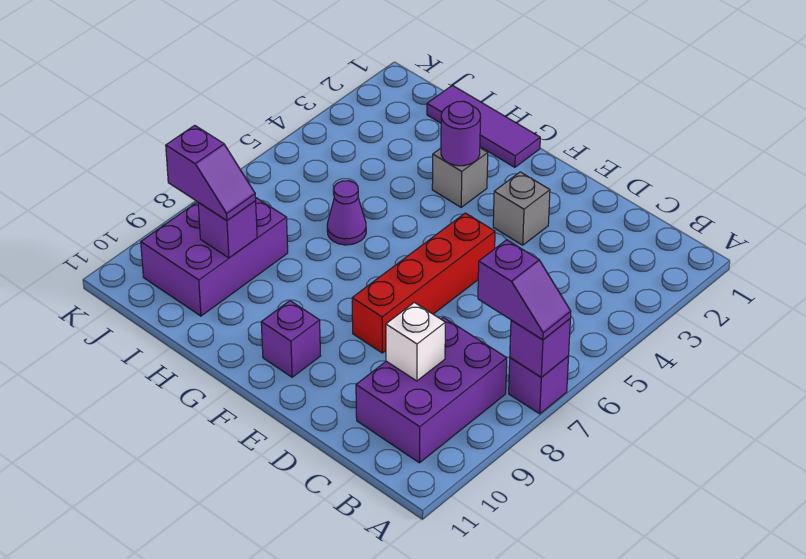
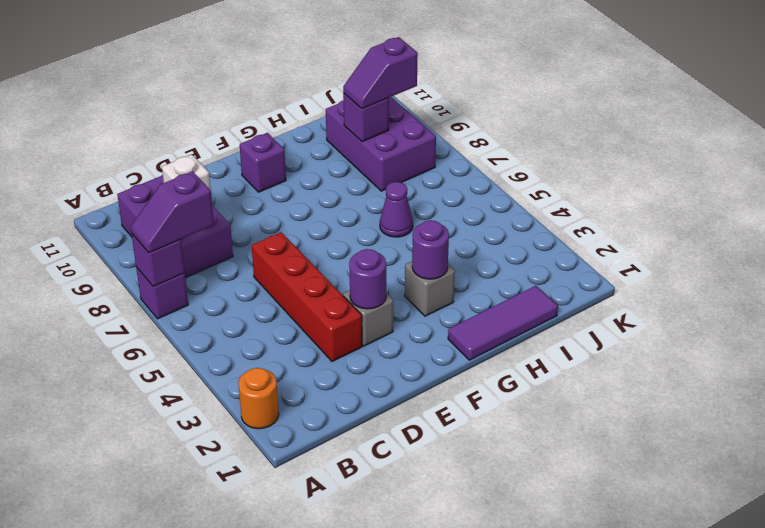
none -> orange round brick A2 level 1
none -> purple round brick E3 level 2
red brick E5:E8 level 1 -> red brick D3:D6 level 1

